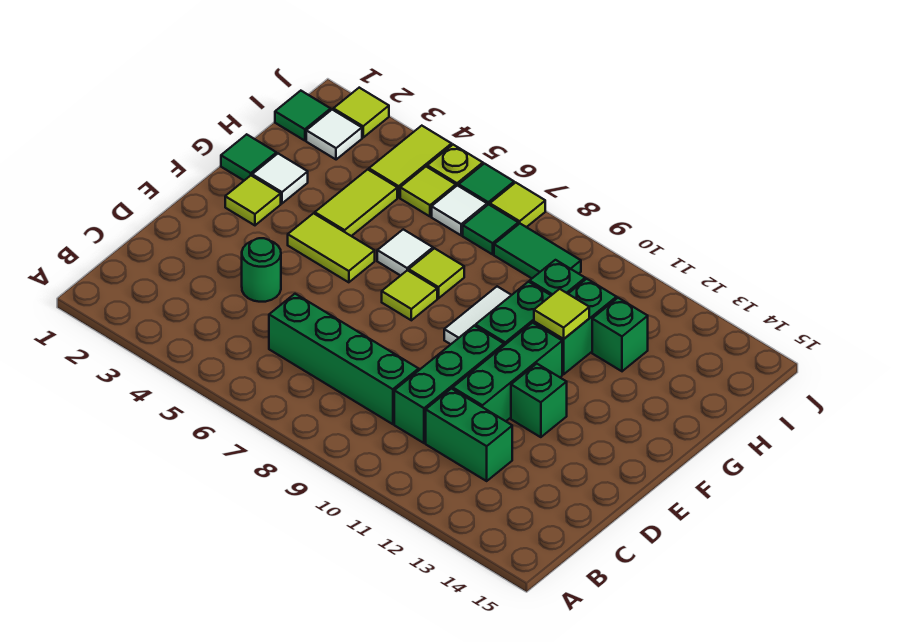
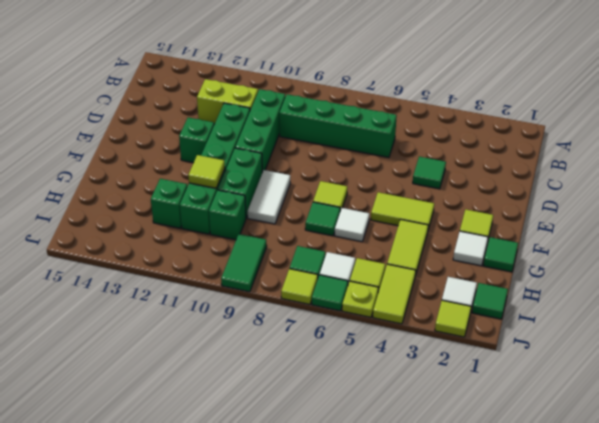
green brick C11:C12 level 1 -> lime brick C11:C12 level 1
green round brick D4 level 1 -> green tile D4 level 1
lime tile G7 level 1 -> green tile G7 level 1
green tile I8:I9 level 1 -> green tile I9:J9 level 1

